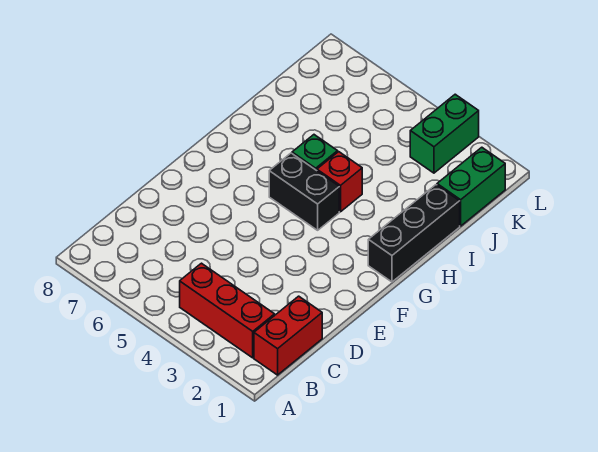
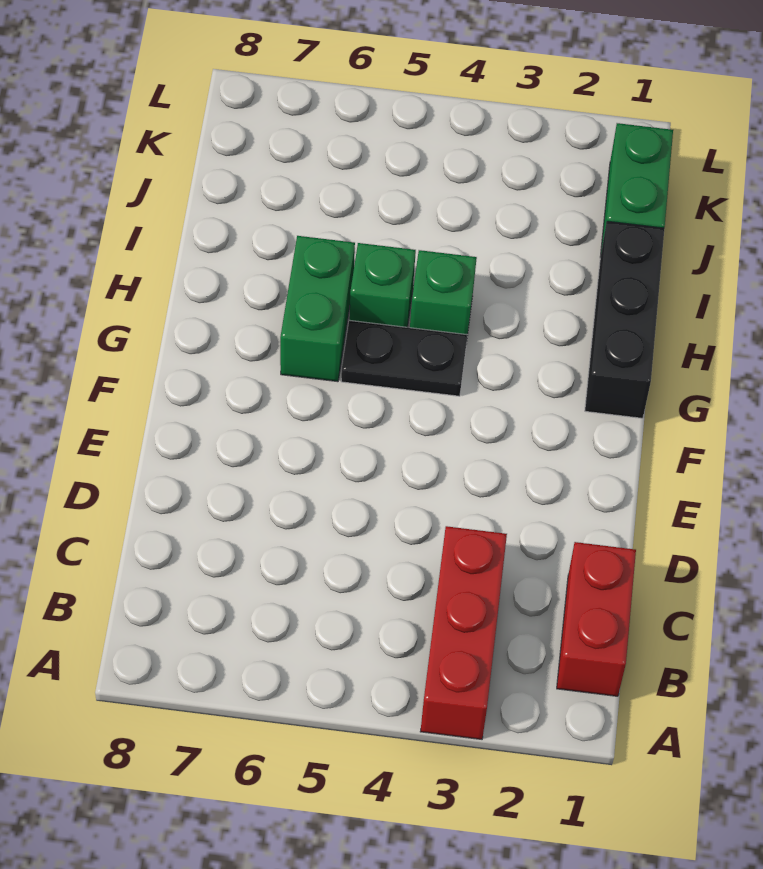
red brick B2:B4 level 1 -> red brick A3:C3 level 1
black brick G4:G5 level 1 -> black plate G4:G5 level 1
red brick H4 level 1 -> green brick H4 level 1
green brick K3:L3 level 1 -> green brick G6:H6 level 1

